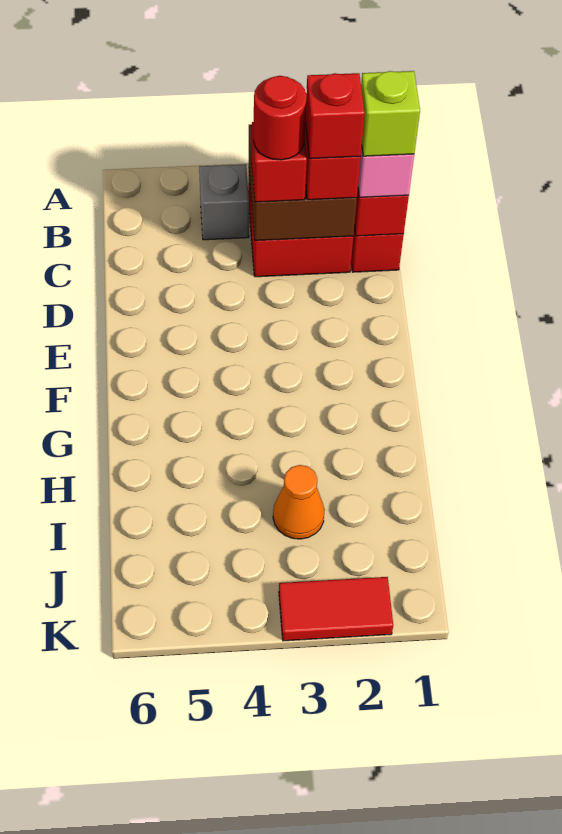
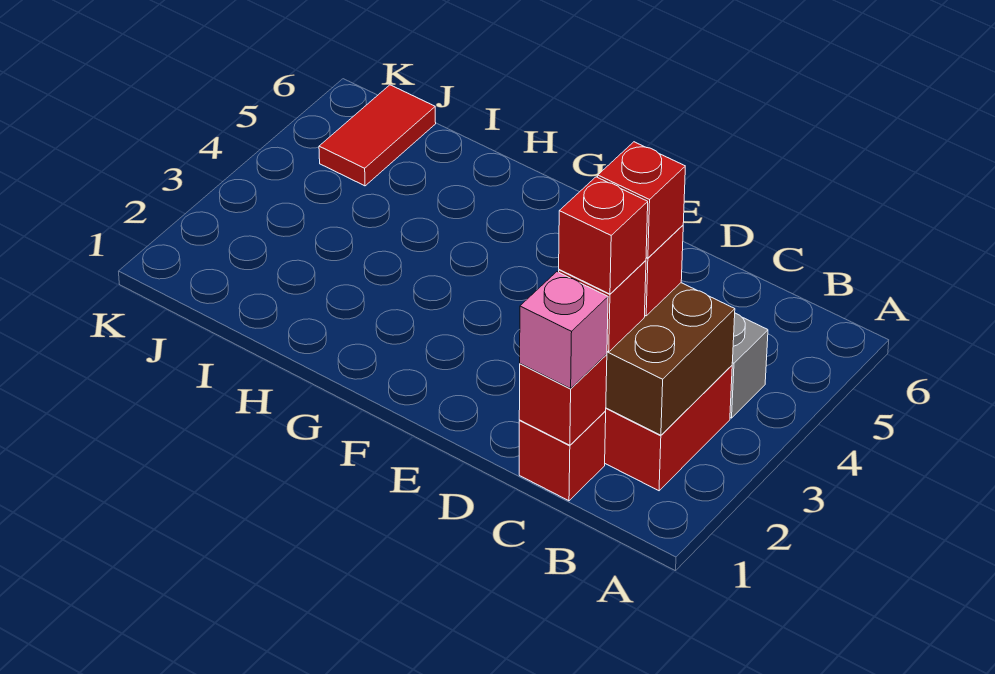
lime brick C1 level 4 -> none
red round brick C3 level 4 -> red brick C3 level 4
orange cone I3 level 1 -> none
red tile K2:K3 level 1 -> red tile J5:J6 level 1

